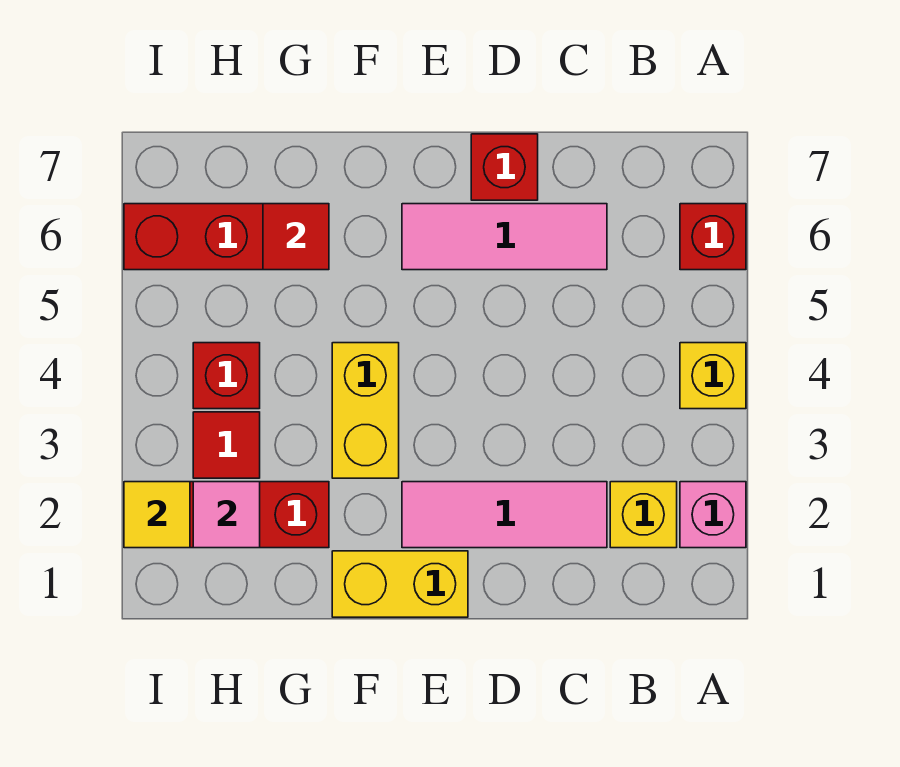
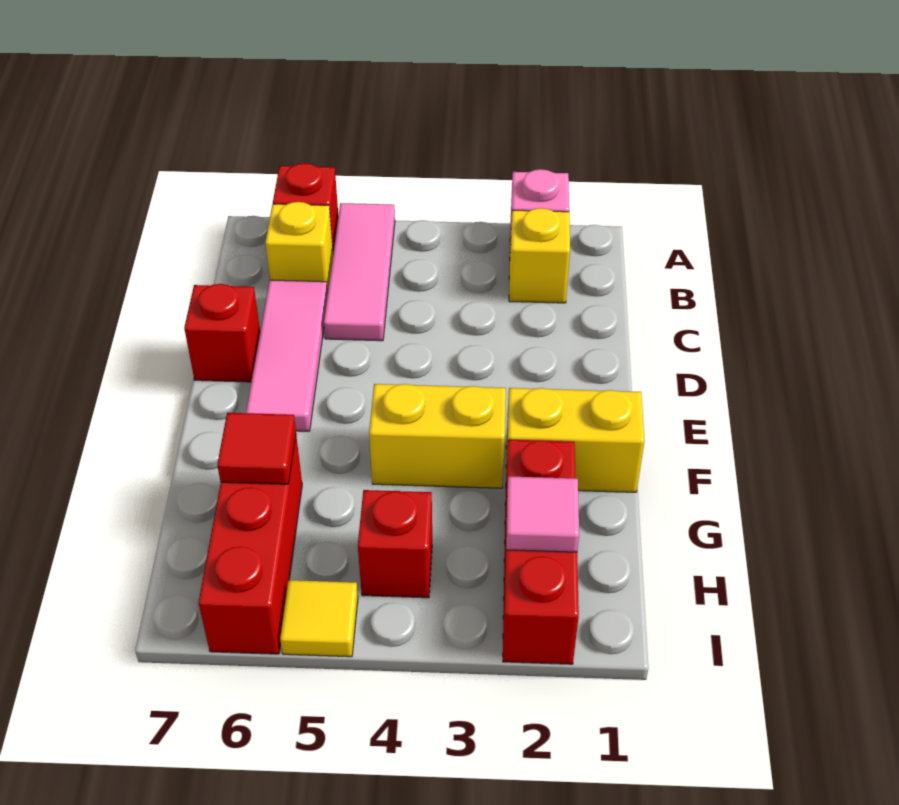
yellow brick A4 level 1 -> yellow brick B6 level 1
pink tile C2:E2 level 1 -> pink tile A5:C5 level 1
yellow brick E1:F1 level 1 -> yellow brick F1:F2 level 1
red tile H3 level 1 -> none
yellow tile I2 level 2 -> yellow tile I5 level 1

